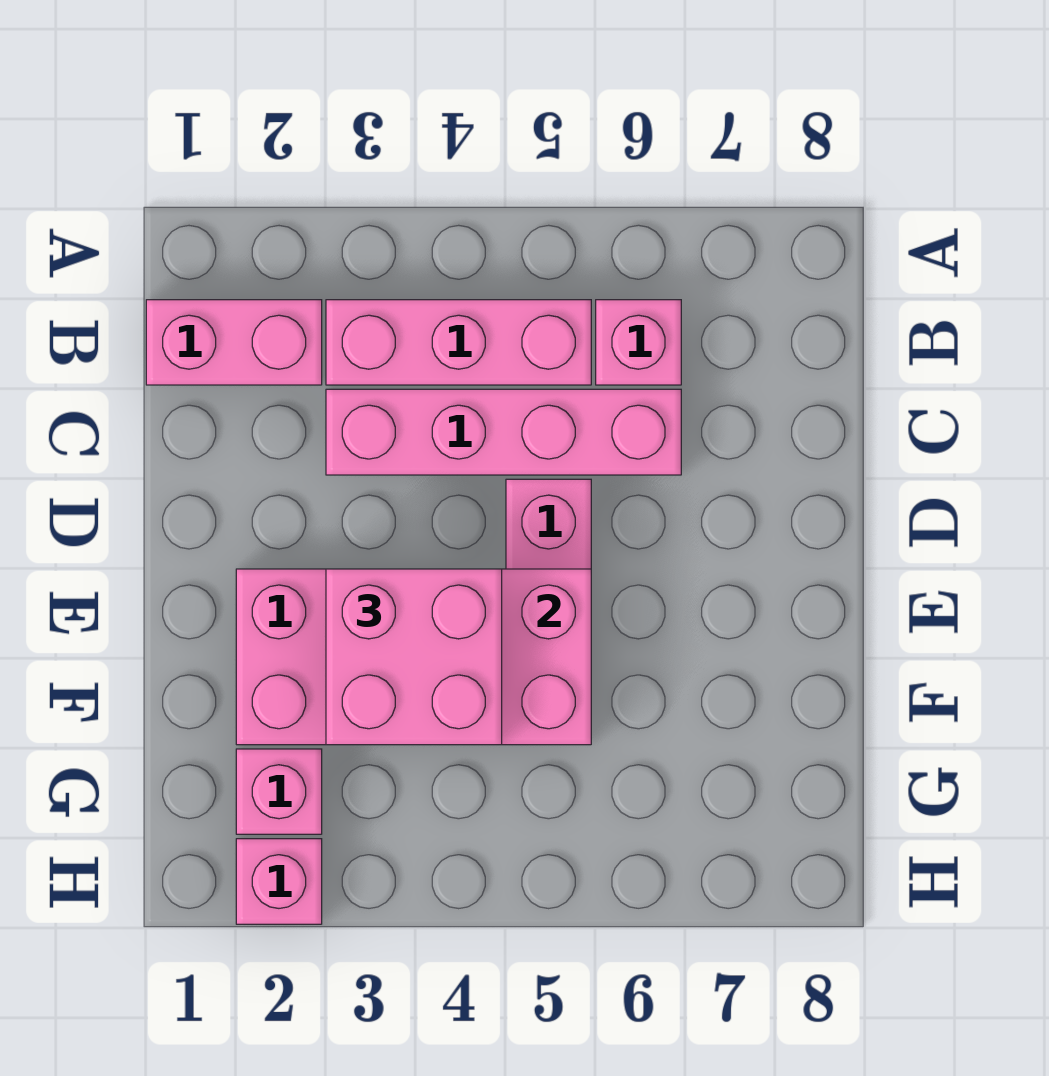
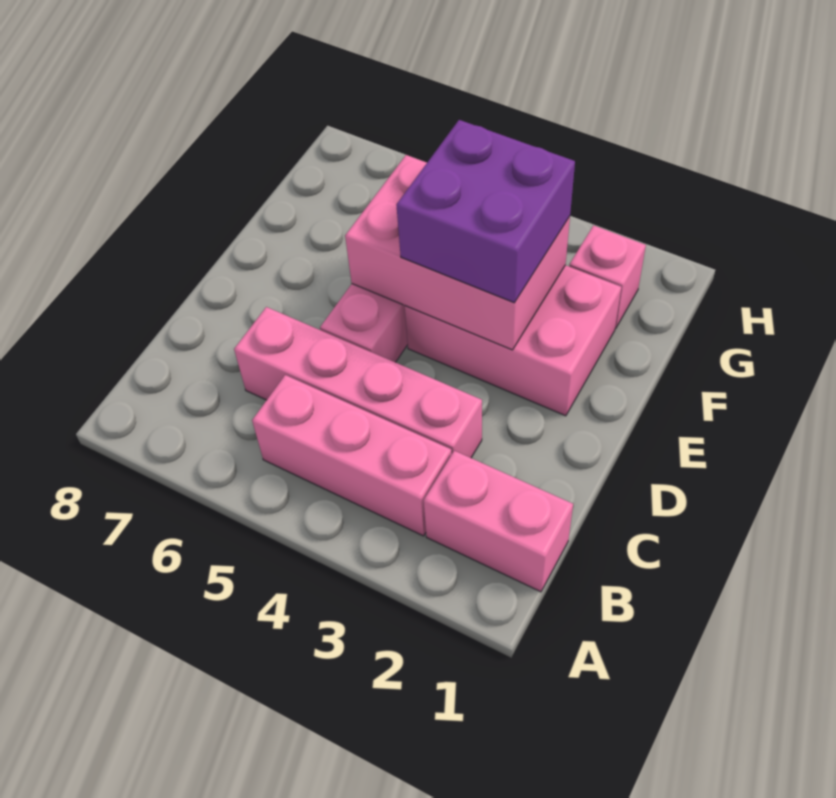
pink brick B6 level 1 -> none
pink brick E3:F4 level 3 -> purple brick E3:F4 level 3
pink brick H2 level 1 -> none

